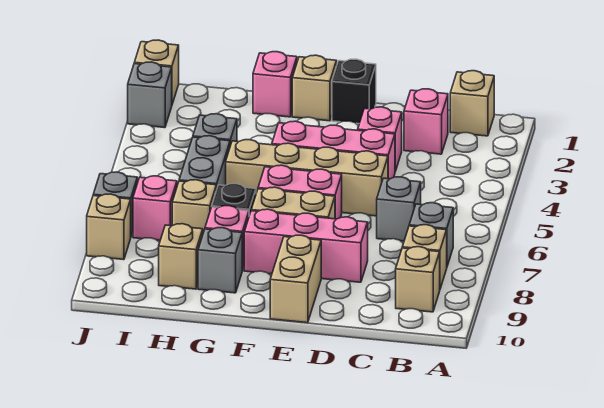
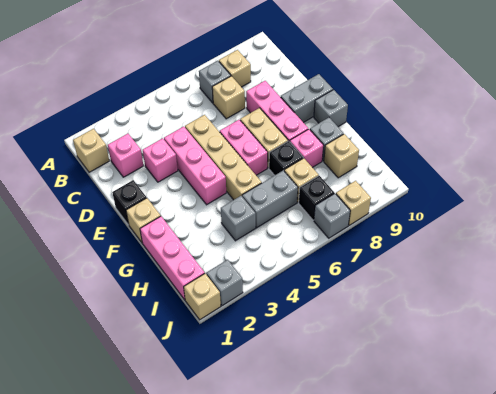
tan brick B9 level 1 -> tan brick C7 level 1
grey brick C6 level 1 -> grey brick F10 level 1
tan brick E9:E10 level 1 -> grey brick E9:E10 level 1
pink brick G1 level 1 -> pink brick G1:I1 level 1
pink brick I7 level 1 -> black brick I7 level 1

